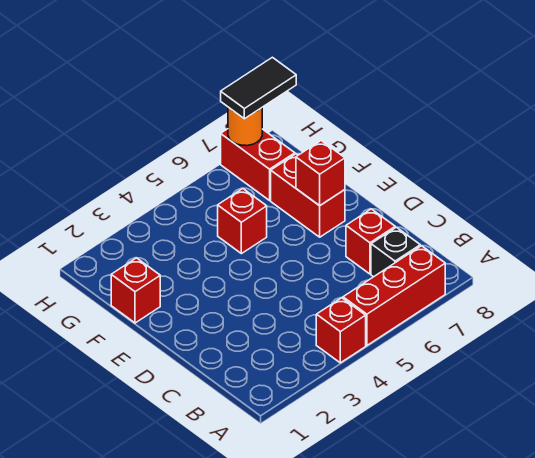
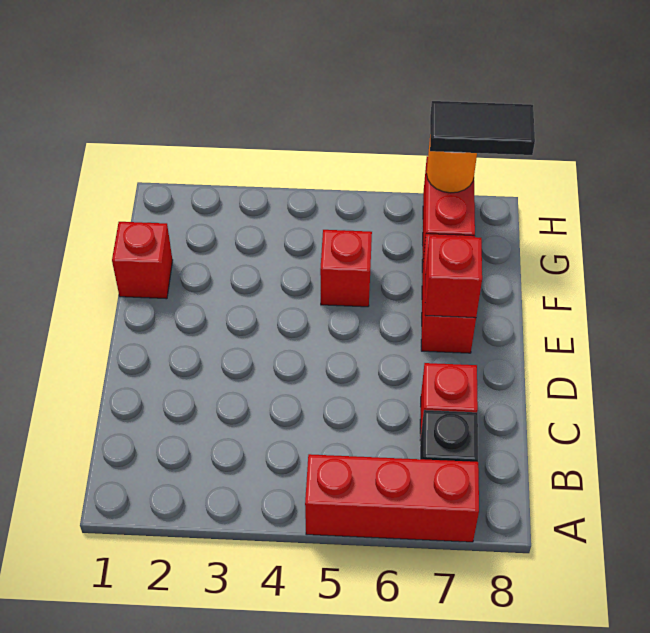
red brick A4 level 1 -> none

